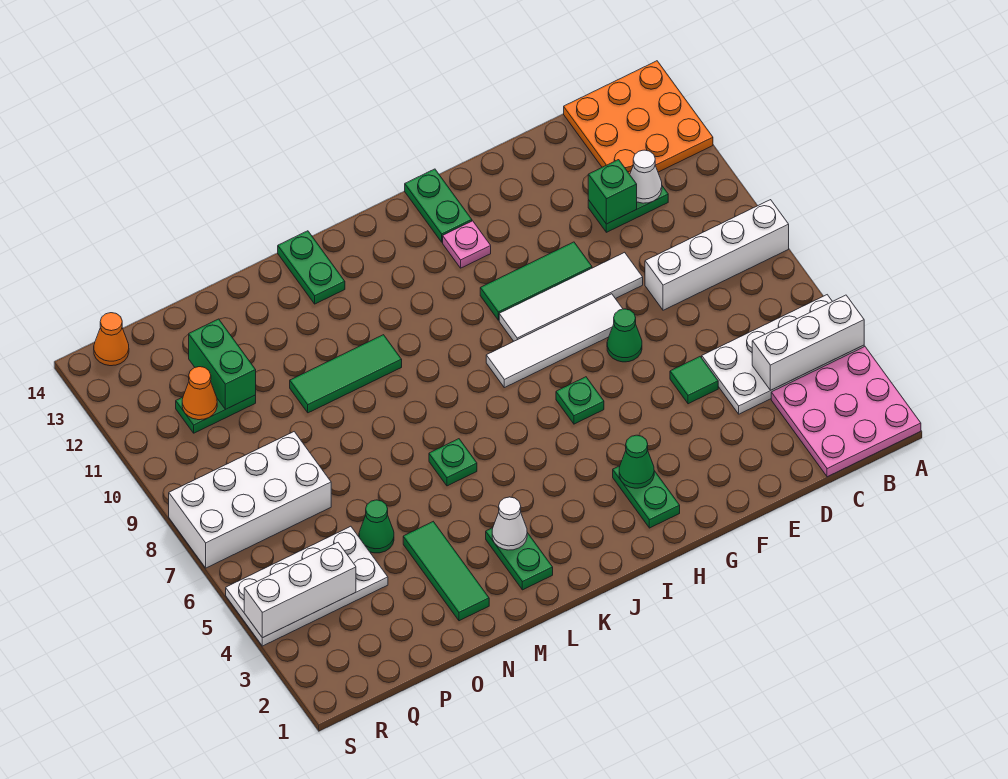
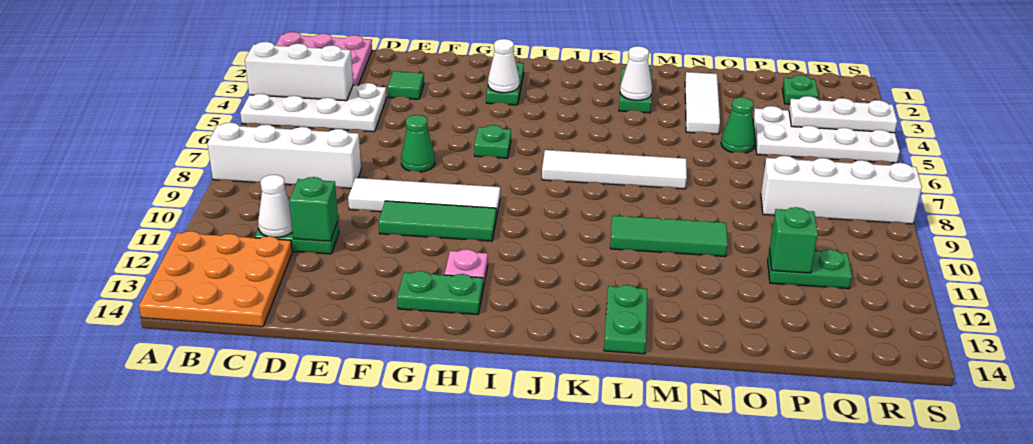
green tile E5 level 1 -> green tile E3 level 1
white tile F8:I8 level 1 -> white tile J7:M7 level 1
green cone H3 level 2 -> white cone H3 level 2
green plate H13:H14 level 1 -> green plate G13:H13 level 1
green plate L6 level 1 -> green plate Q2 level 1
green tile N2:N4 level 1 -> white tile N2:N4 level 1
white brick P7:S8 level 1 -> white brick P8:S8 level 1
green brick P11:P12 level 2 -> green brick P11 level 2
white brick Q4:S4 level 2 -> white plate Q4:S4 level 2
orange cone Q11 level 2 -> none
orange cone R14 level 1 -> none

